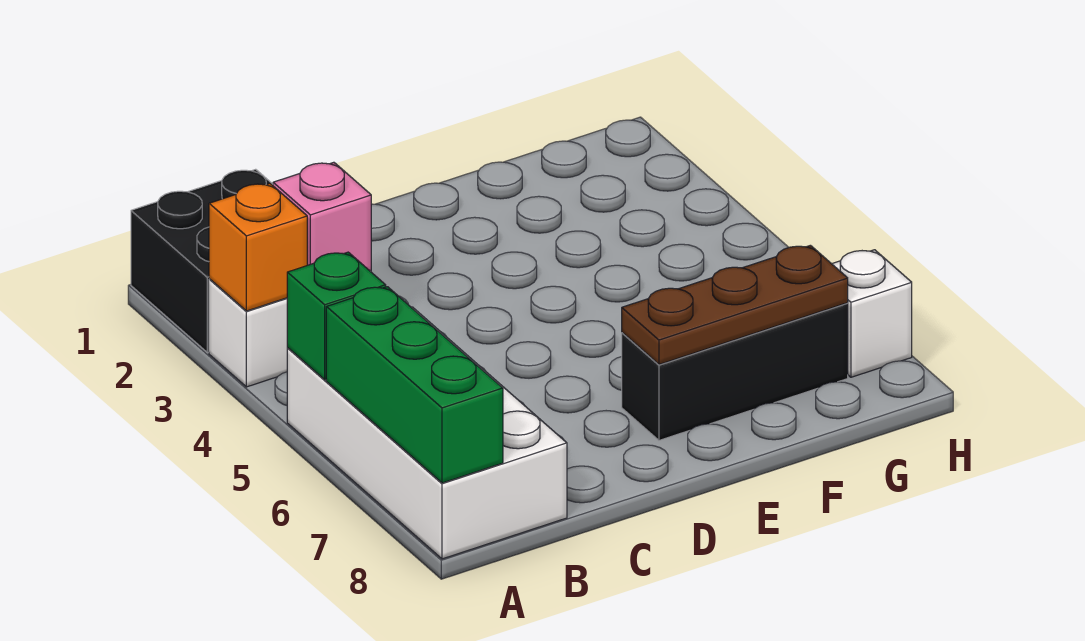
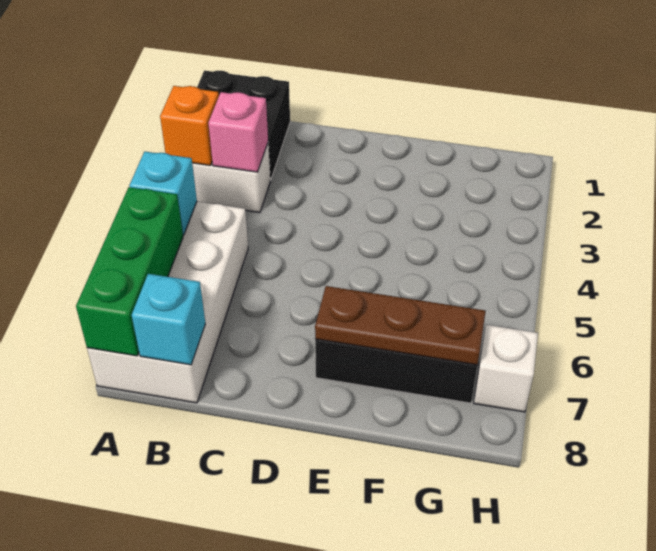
green brick A5 level 2 -> cyan brick A5 level 2
none -> cyan brick B8 level 2

